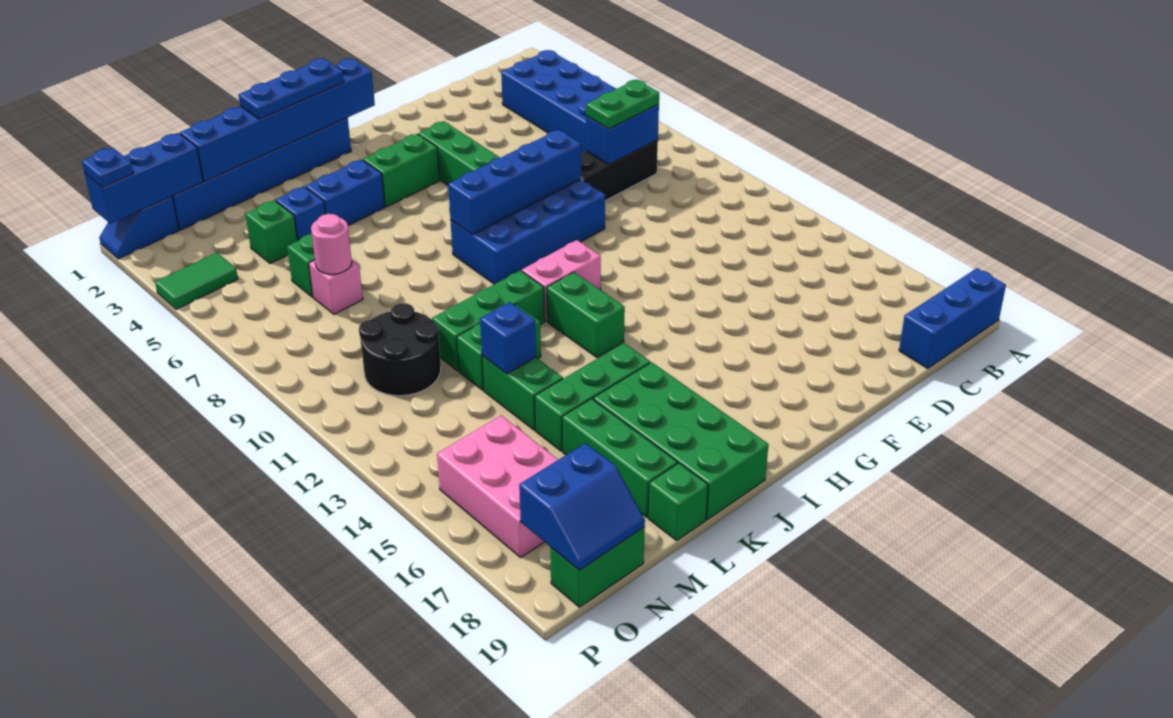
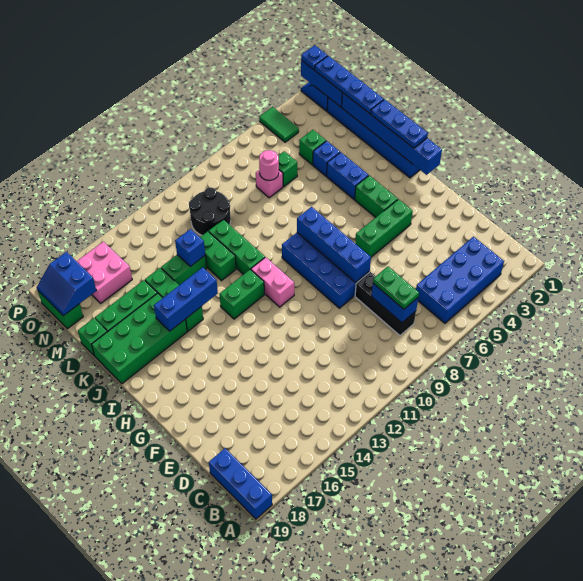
none -> blue brick J14:J16 level 2
none -> blue plate L1:O1 level 3
pink brick N15:O17 level 1 -> pink brick N16:O17 level 1

